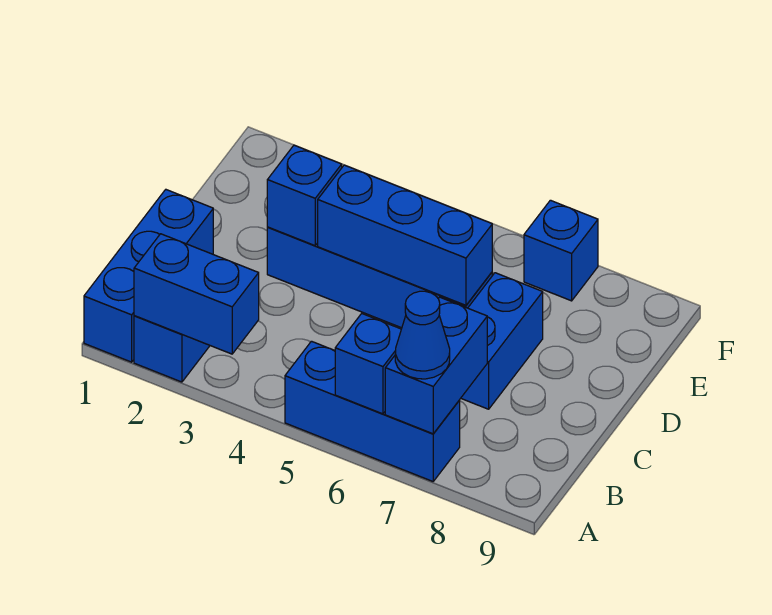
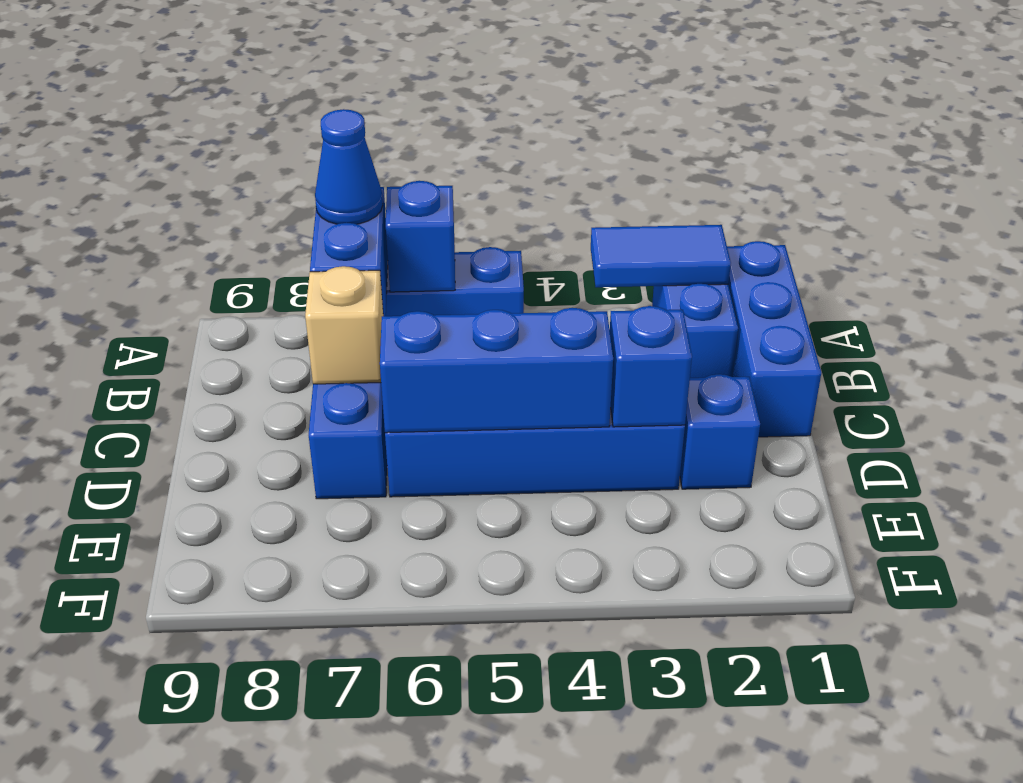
blue brick A2:A3 level 2 -> blue tile A2:A3 level 2
none -> tan brick C7 level 2
blue brick F7 level 1 -> blue brick D2 level 1

